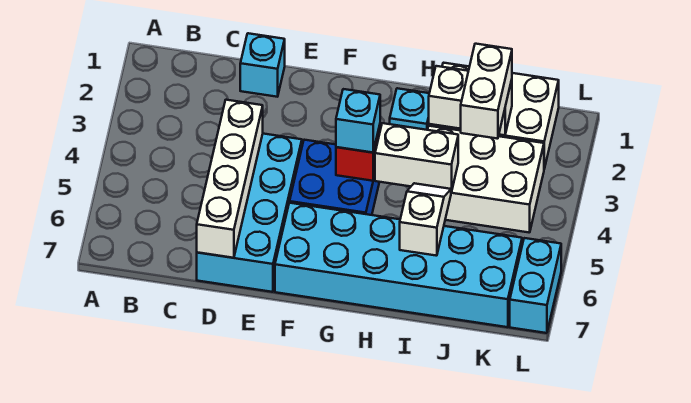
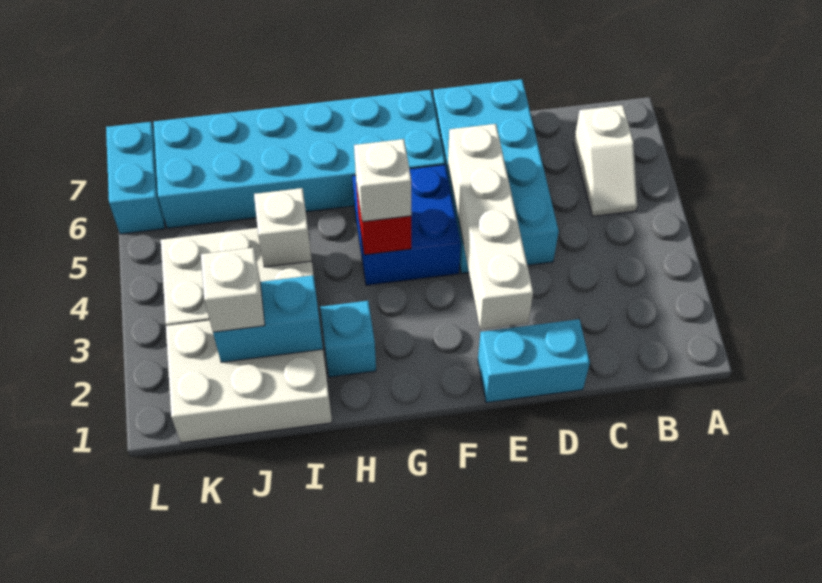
cyan brick D1 level 1 -> cyan brick D1:E1 level 1
white brick D4:D7 level 2 -> white brick E2:E5 level 2
cyan brick G4 level 3 -> white brick G4 level 3
white brick H4:I4 level 2 -> white brick I4 level 2
white brick I2:J2 level 2 -> cyan brick I2:J2 level 2
white slope I5:I6 level 2 top 6 -> white slope B5:B6 level 1 top 6
white brick J2:J3 level 3 -> white brick J2 level 3

